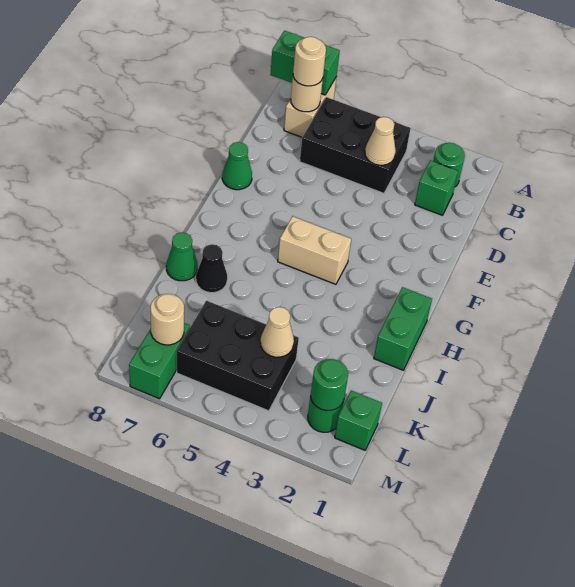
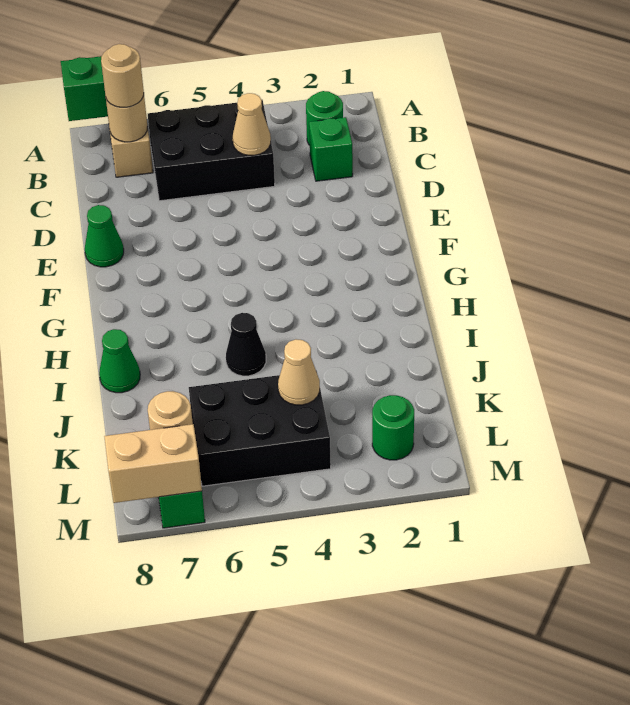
tan brick G4:G5 level 1 -> tan brick M7:M8 level 2
green brick H1:I1 level 1 -> none
black cone I7 level 1 -> black cone I5 level 1
green brick L1 level 1 -> none
green round brick L2 level 2 -> none

